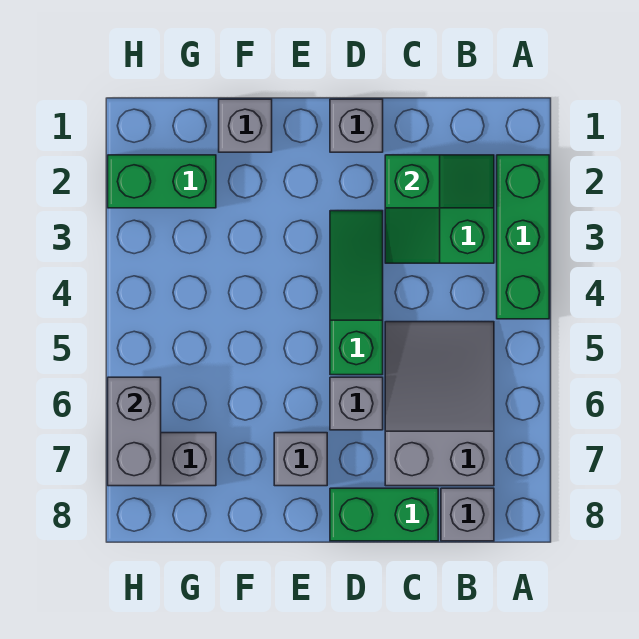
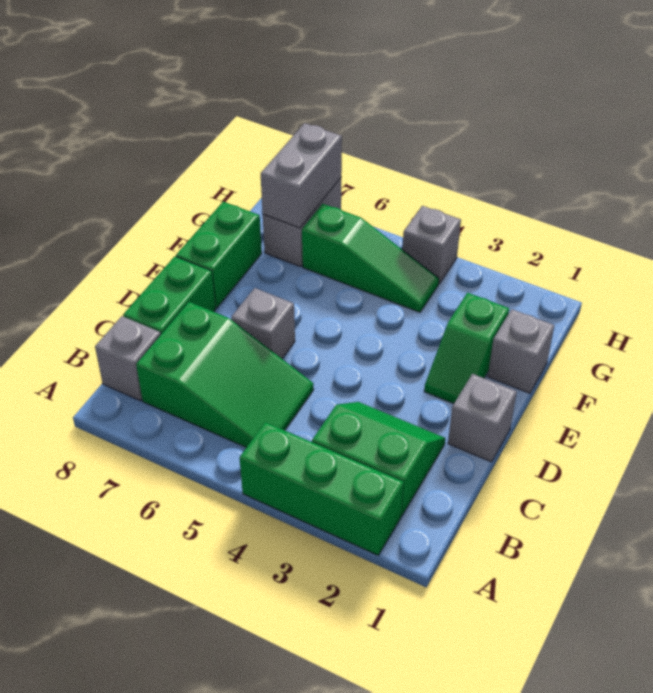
green slope B2:C2 level 2 top C -> green slope E2:F2 level 1 top F
grey slope B5:C7 level 1 top 7 -> green slope B5:C7 level 1 top 7
green slope D3:D5 level 1 top 5 -> green slope G4:G6 level 1 top 6
grey brick E7 level 1 -> grey brick H4 level 1
green brick G2:H2 level 1 -> green brick E8:F8 level 1
grey brick H6:H7 level 2 -> grey brick G7:H7 level 2

